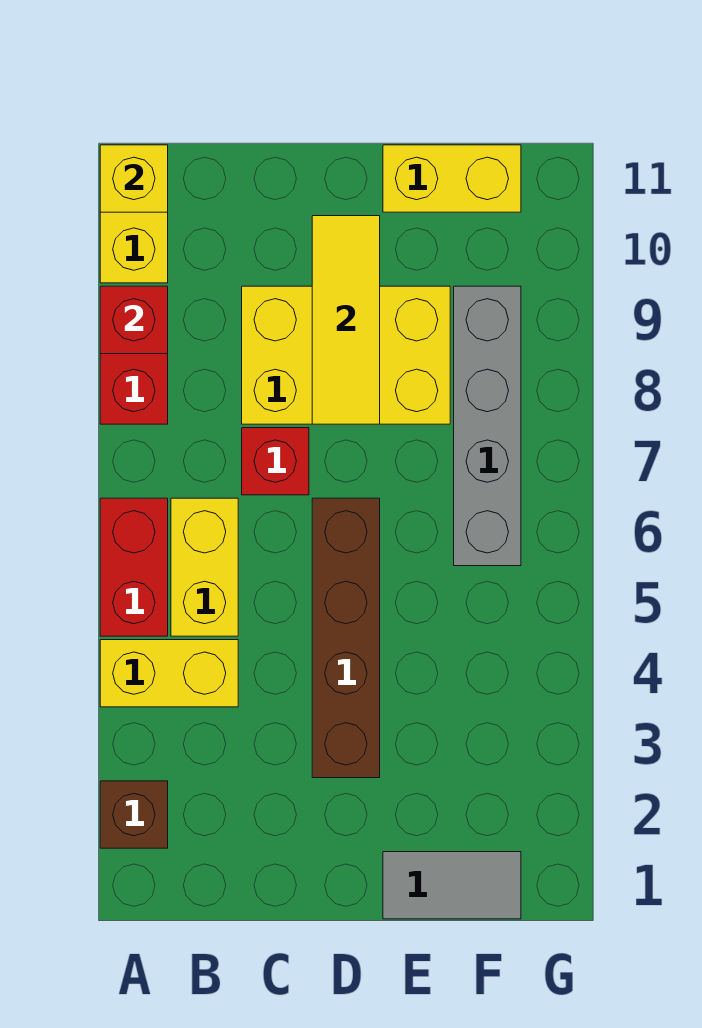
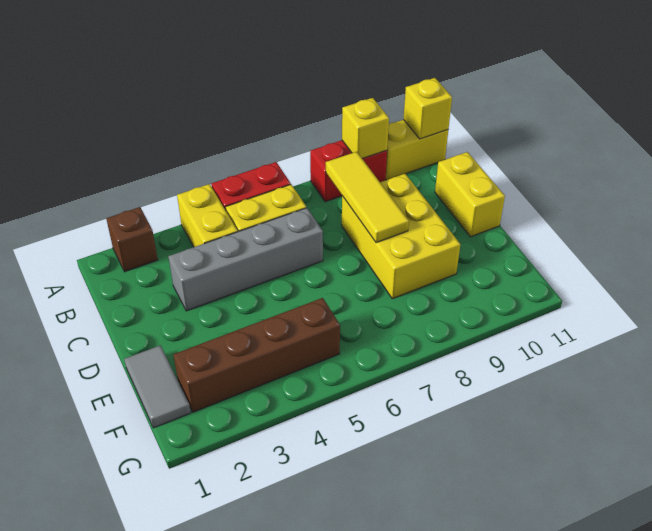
red brick A9 level 2 -> yellow brick A9 level 2
red brick C7 level 1 -> none
brown brick D3:D6 level 1 -> brown brick F2:F5 level 1
yellow tile D8:D10 level 2 -> yellow tile B8:D8 level 2
yellow brick E11:F11 level 1 -> yellow brick C11:D11 level 1
grey brick F6:F9 level 1 -> grey brick C3:C6 level 1

